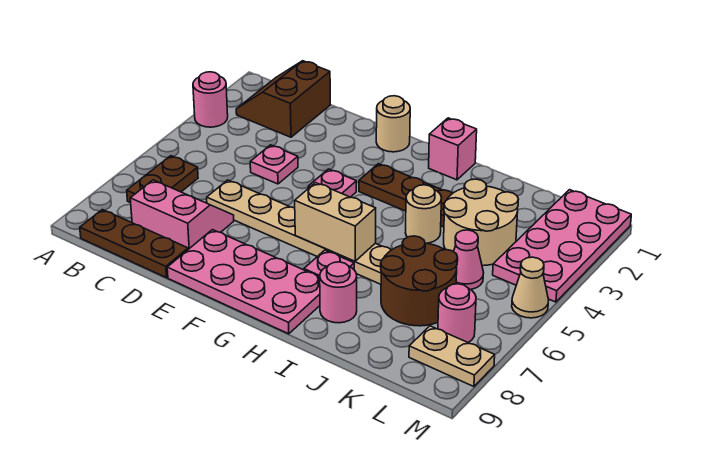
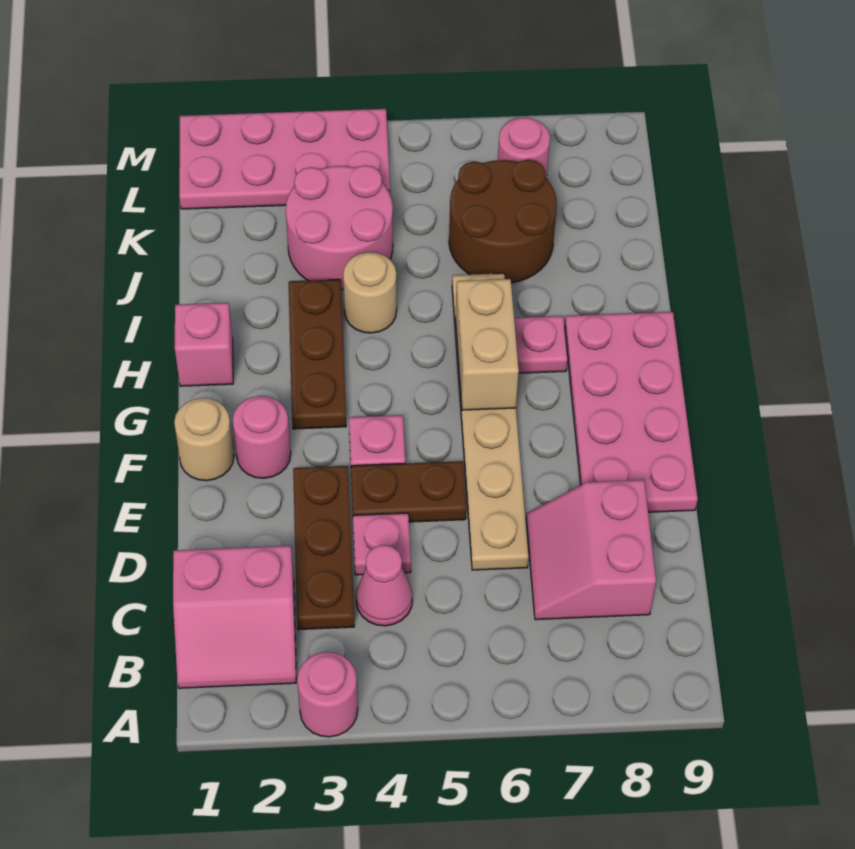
brown slope B1:C2 level 1 top C -> pink slope B1:C2 level 1 top C
brown plate B6:B7 level 1 -> brown plate E4:E5 level 1
brown plate B9:D9 level 1 -> brown plate C3:E3 level 1
pink round brick I8 level 1 -> pink round brick F2 level 1
tan round brick J3:K4 level 1 -> pink round brick J3:K4 level 1
pink cone K5 level 1 -> pink cone C4 level 1
tan plate L8:M8 level 1 -> none
tan cone M5 level 1 -> none

